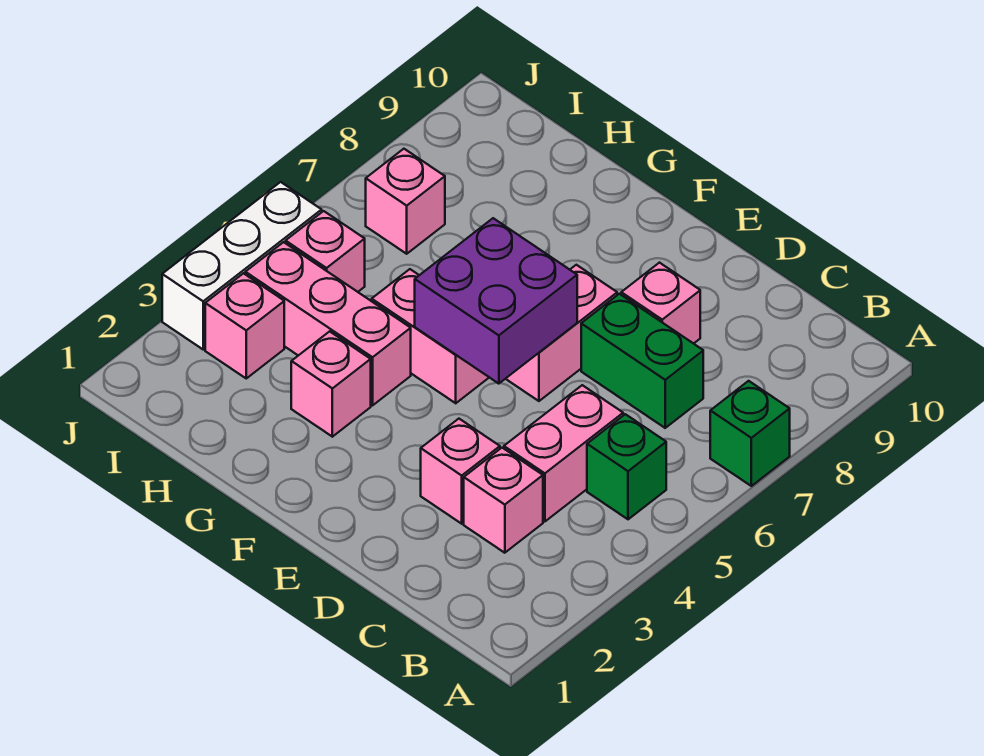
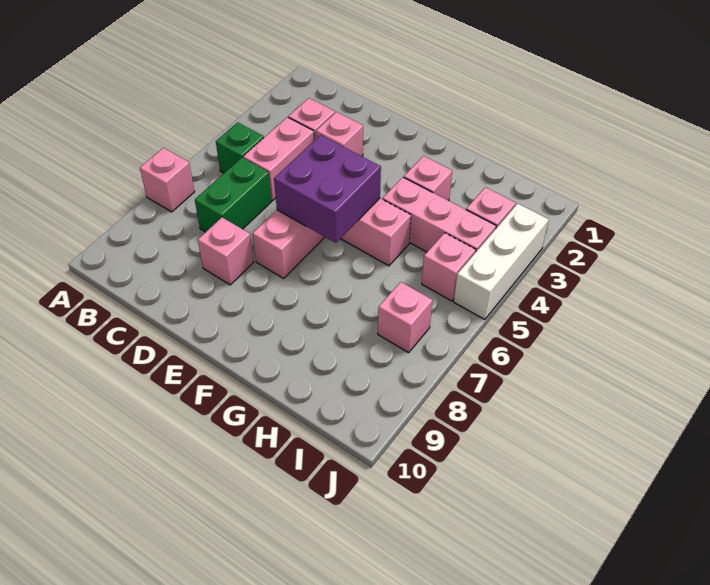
green brick A7 level 1 -> pink brick A7 level 1
green brick C7:D7 level 1 -> green brick C6:C7 level 1

